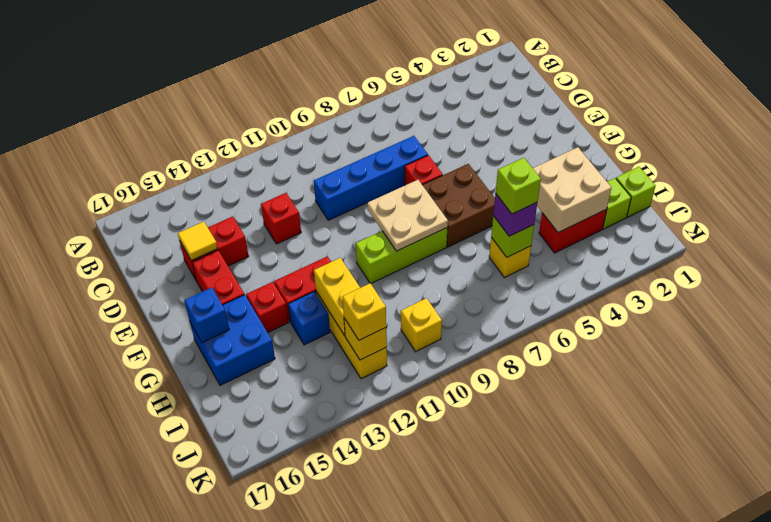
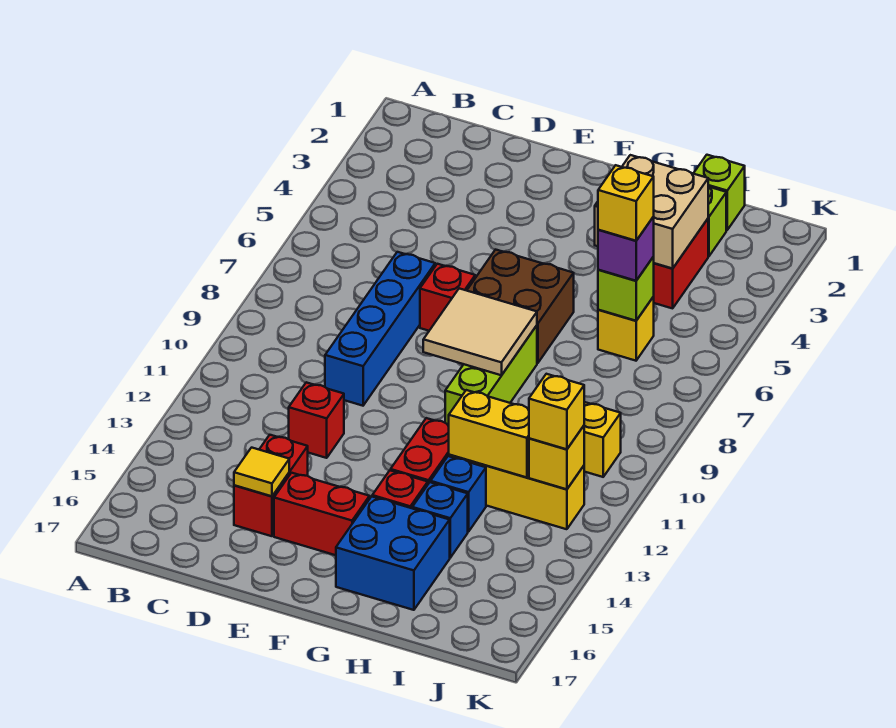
tan plate F8:G9 level 2 -> tan tile F8:G9 level 2
blue brick G16 level 2 -> blue brick H14 level 1
lime brick I6 level 4 -> yellow brick I6 level 4

